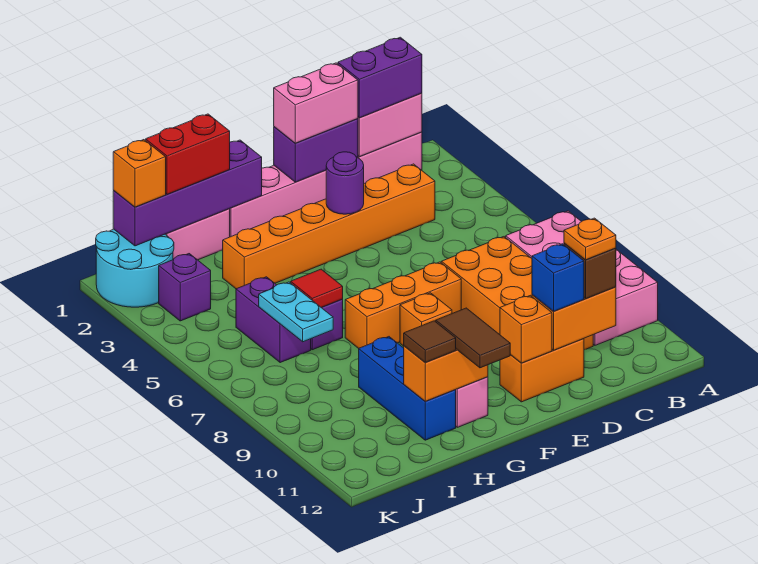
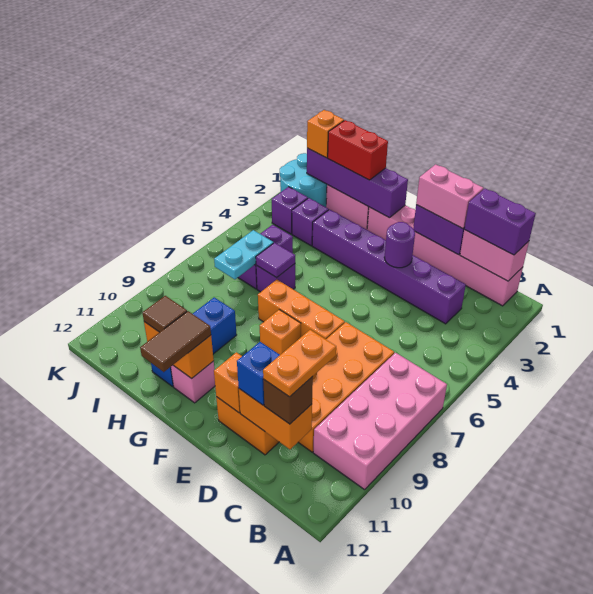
orange brick C3:H3 level 1 -> purple brick C3:H3 level 1
orange plate C11 level 4 -> orange plate C10:C11 level 4
red tile H6 level 2 -> purple tile H6 level 2
none -> purple brick I3 level 1

